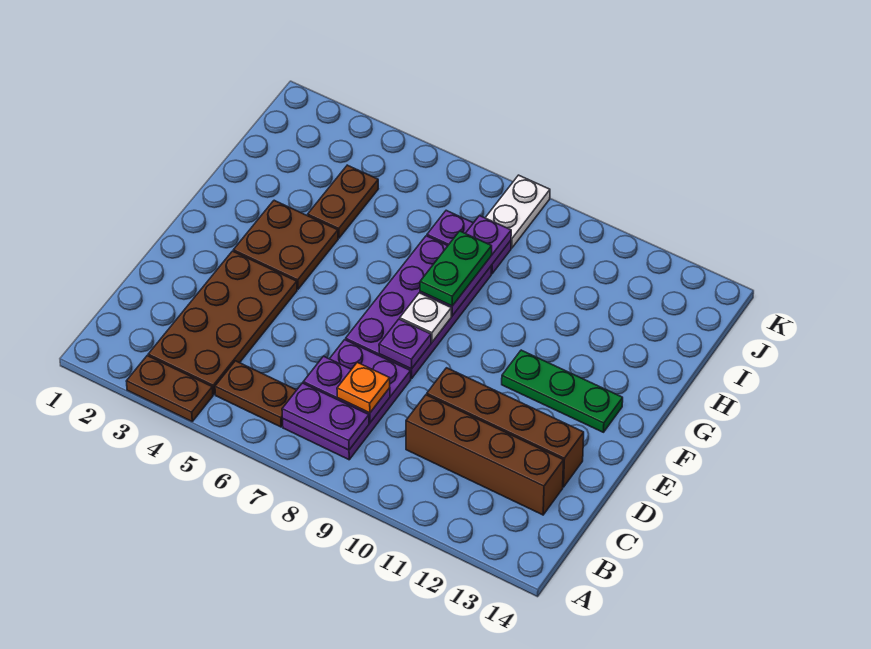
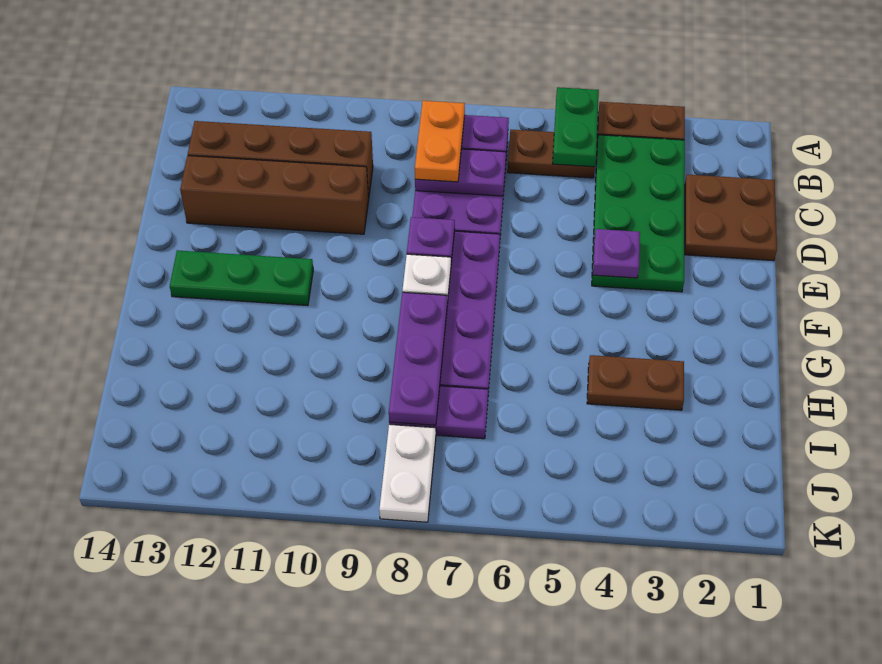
brown plate B3:E4 level 1 -> green plate B3:E4 level 1
orange plate C8 level 3 -> orange plate B8:C8 level 3
none -> purple plate E4 level 2
brown plate F3:G4 level 1 -> brown plate C1:D2 level 1
green plate G8:H8 level 3 -> green plate A5:B5 level 2
brown plate H4:I4 level 1 -> brown plate H3:H4 level 1

